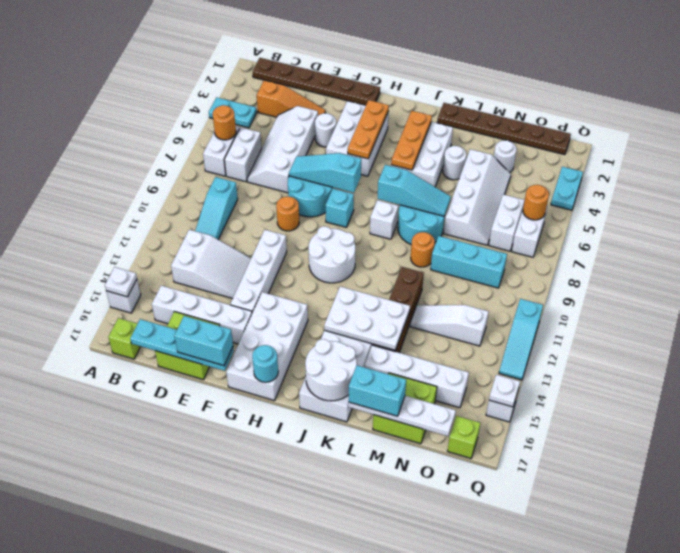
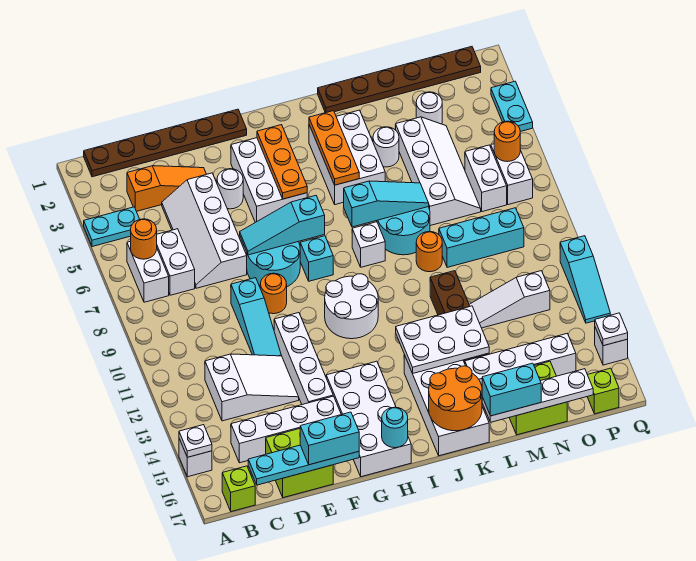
cyan slope C9:C11 level 1 top 9 -> cyan slope E9:E11 level 1 top 9
white round brick J16:K17 level 2 -> orange round brick J16:K17 level 2

